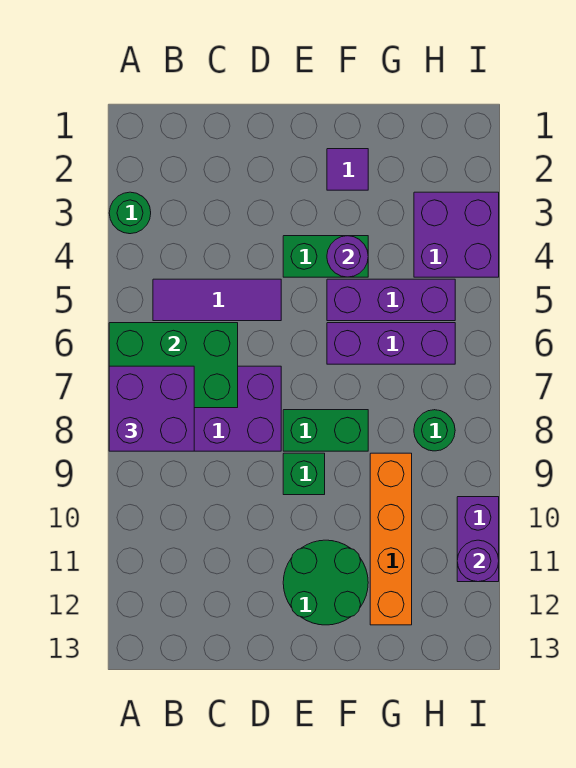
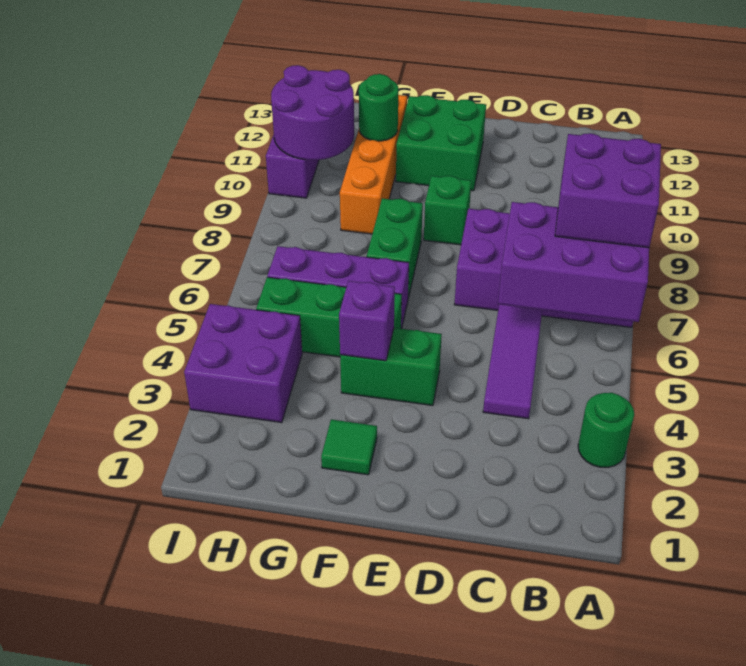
green brick A6:C7 level 2 -> purple brick A6:C7 level 2
purple tile B5:D5 level 1 -> purple tile C4:C6 level 1
green brick E8:F8 level 1 -> green brick F7:F8 level 1
green round brick E11:F12 level 1 -> green brick E11:F12 level 1
purple tile F2 level 1 -> green tile F2 level 1
purple round brick F4 level 2 -> purple brick F4 level 2
purple brick F5:H5 level 1 -> green brick F5:H5 level 1
green round brick H8 level 1 -> green round brick G11 level 2
purple round brick I11 level 2 -> purple round brick H10:I11 level 2

